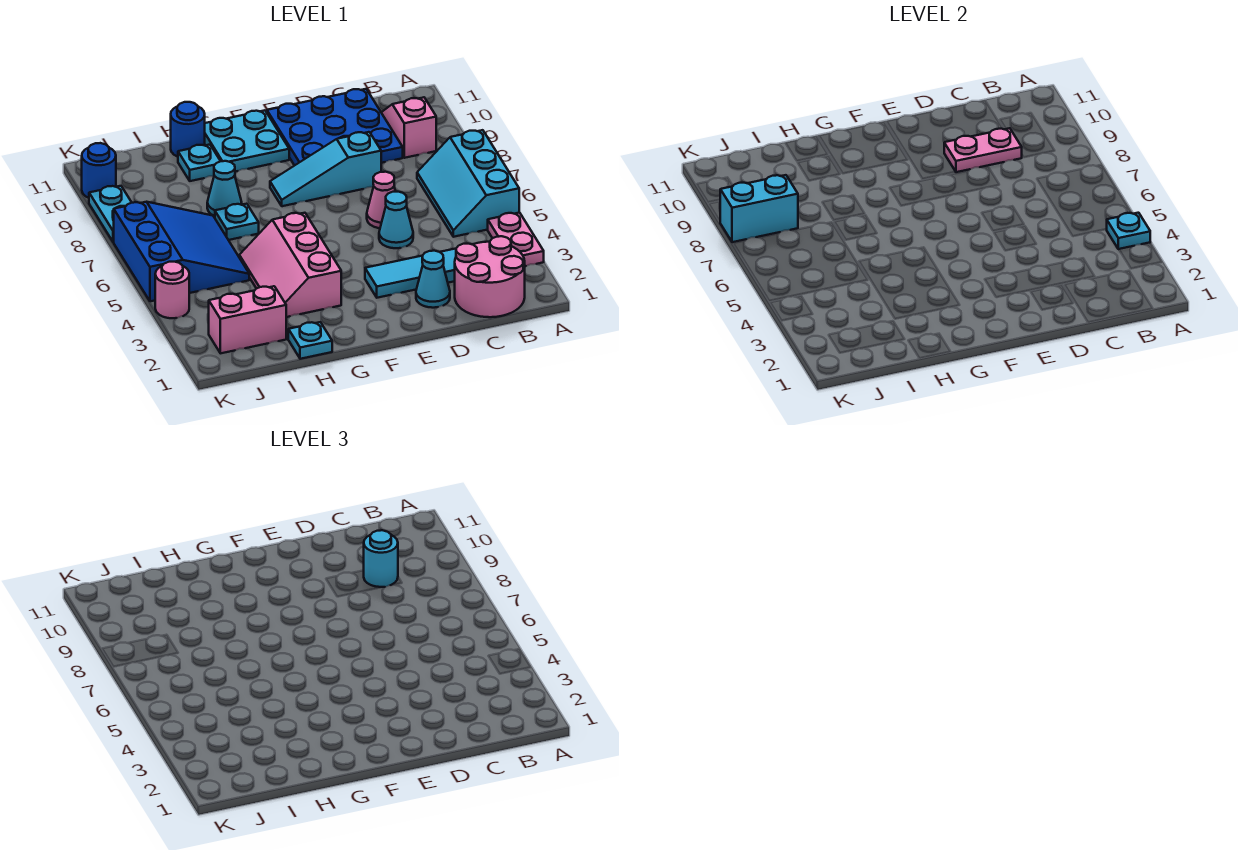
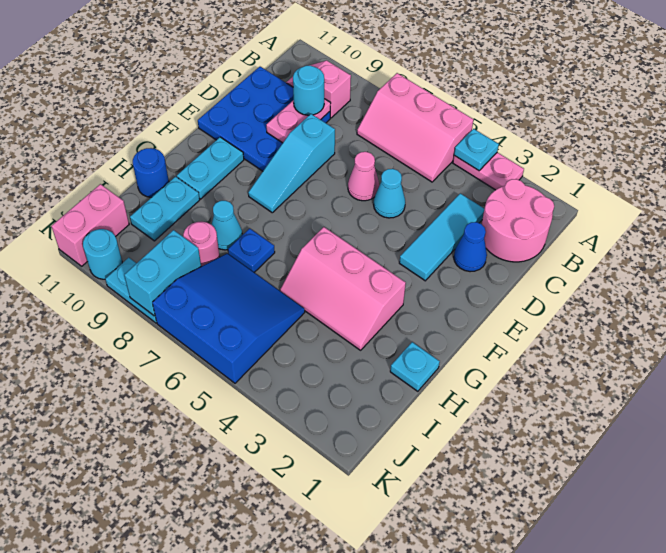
cyan slope A5:B7 level 1 top A -> pink slope A5:B7 level 1 top A
cyan cone D2 level 1 -> blue cone D2 level 1
cyan plate F10:G11 level 1 -> cyan plate F10:G10 level 1
cyan plate H7 level 1 -> blue plate H7 level 1
cyan plate H10 level 1 -> cyan plate H10:I10 level 1
pink brick I2:J2 level 1 -> pink brick J11:K11 level 1
pink round brick K4 level 1 -> pink round brick I8 level 1
blue round brick K10 level 1 -> cyan round brick K10 level 1

